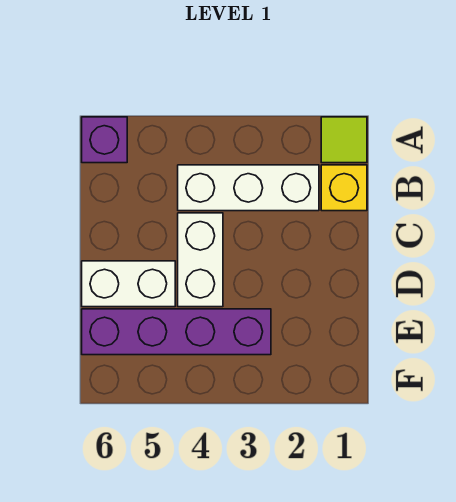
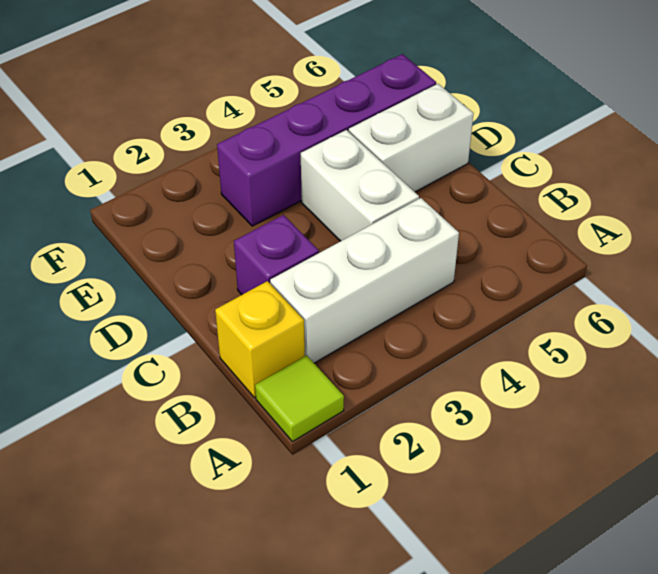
purple brick A6 level 1 -> purple brick C2 level 1

